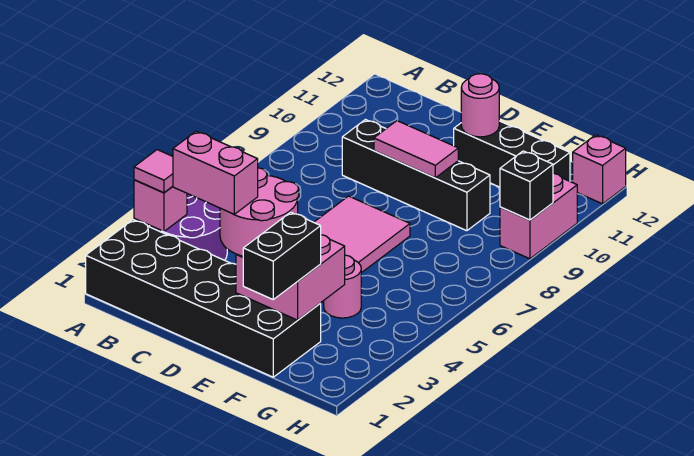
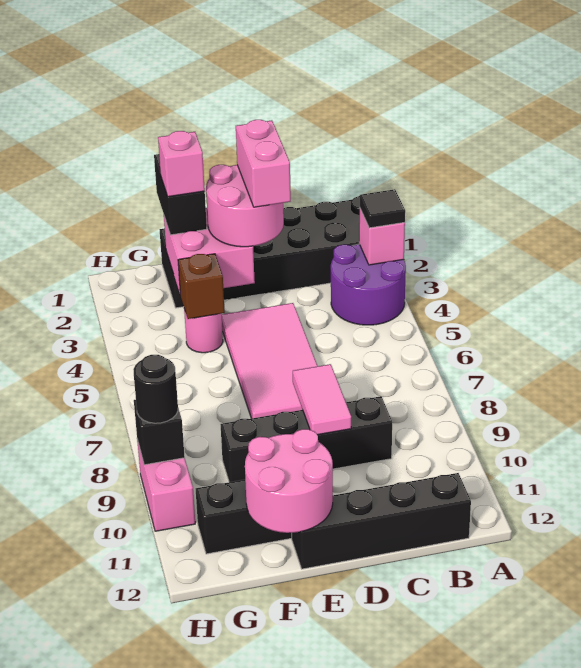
pink tile A3 level 3 -> black tile A3 level 3
none -> black brick B12:E12 level 1
pink brick C2:D2 level 4 -> pink brick D2:D3 level 4
pink tile D9:E9 level 2 -> pink tile D8:D9 level 2
pink round brick E11 level 2 -> pink round brick E11:F12 level 2
none -> brown brick F4 level 2
none -> black round brick H9 level 3
pink brick H12 level 1 -> pink brick F2 level 4

